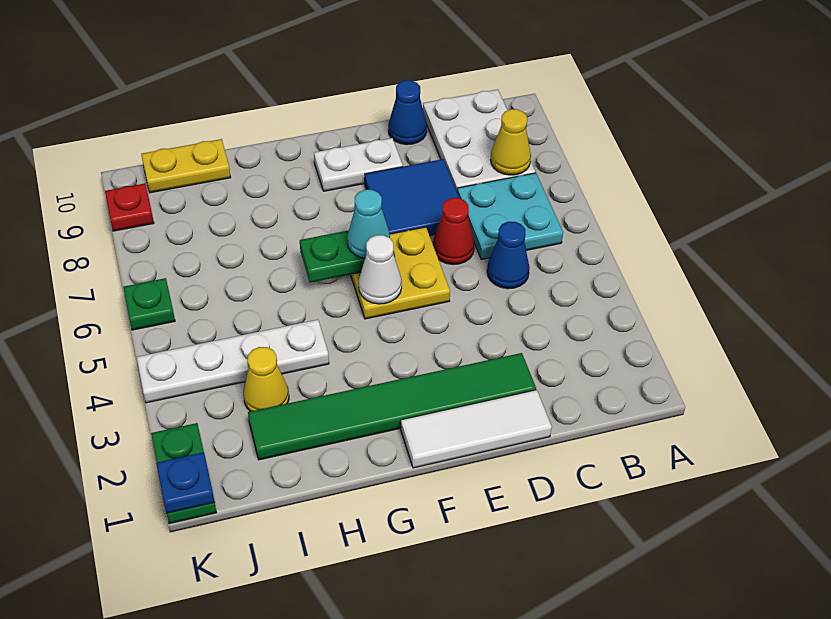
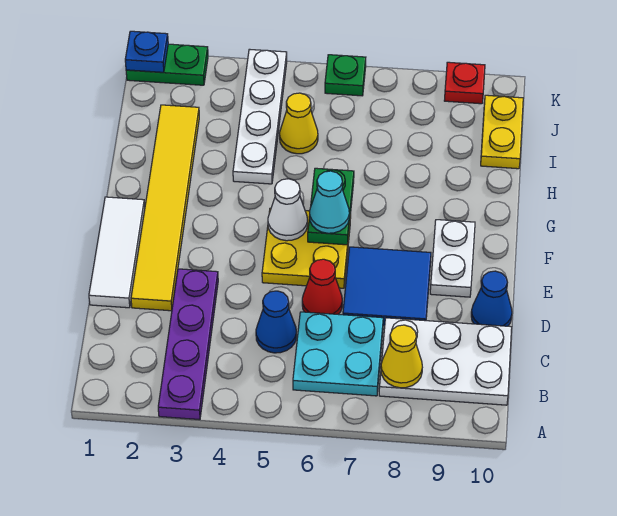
none -> purple plate A3:D3 level 1
green tile D2:I2 level 1 -> yellow tile D2:I2 level 1
yellow cone I3 level 1 -> yellow cone I5 level 1

